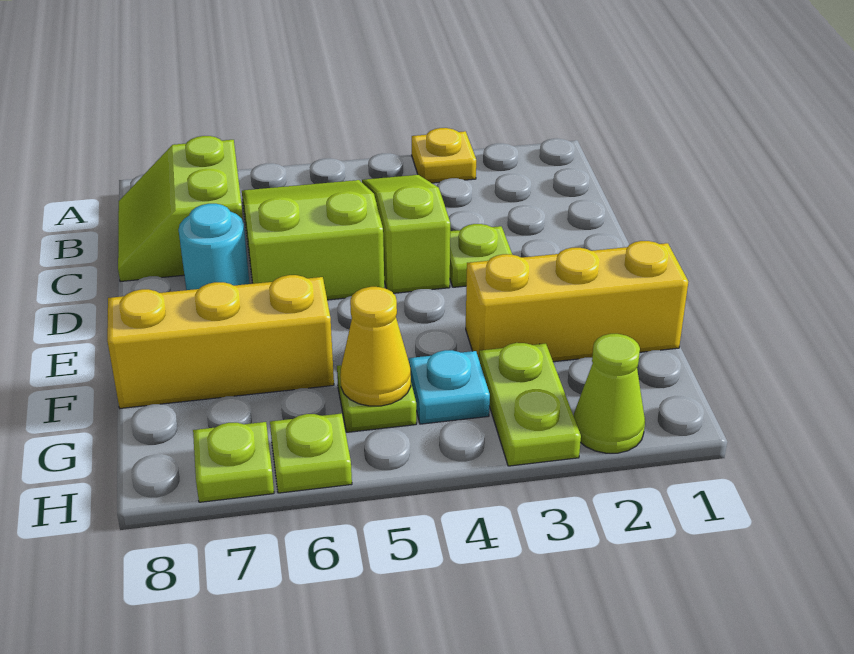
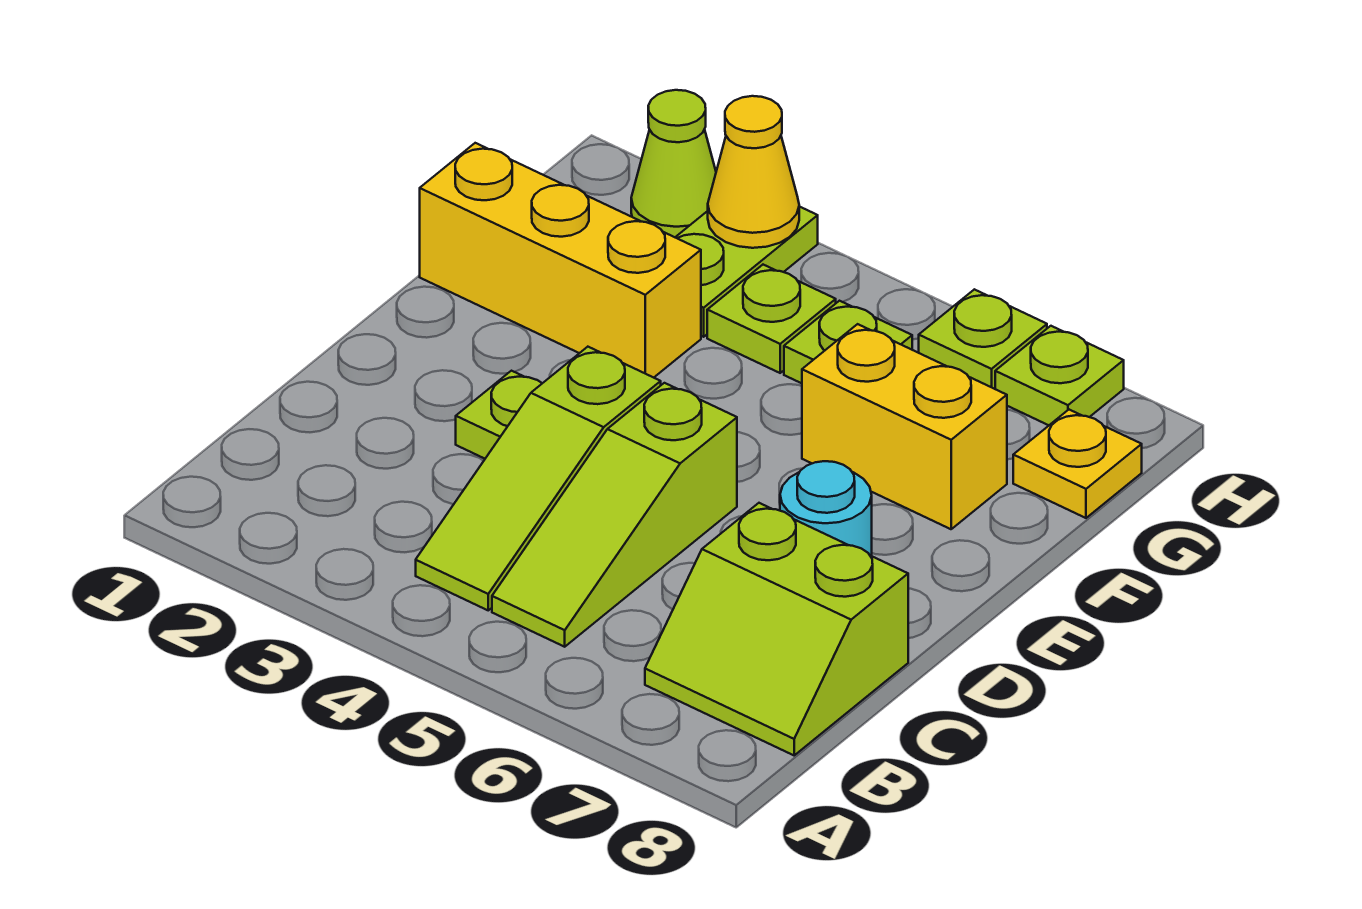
yellow plate A3 level 1 -> yellow plate G8 level 1
lime slope B5:D6 level 1 top D -> lime slope B5:D5 level 1 top D
lime slope B7:C8 level 1 top 7 -> lime slope B7:C8 level 1 top C
yellow brick F6:F8 level 1 -> yellow brick F6:F7 level 1
cyan plate G4 level 1 -> lime plate G4 level 1
yellow cone G5 level 2 -> yellow cone H3 level 2

